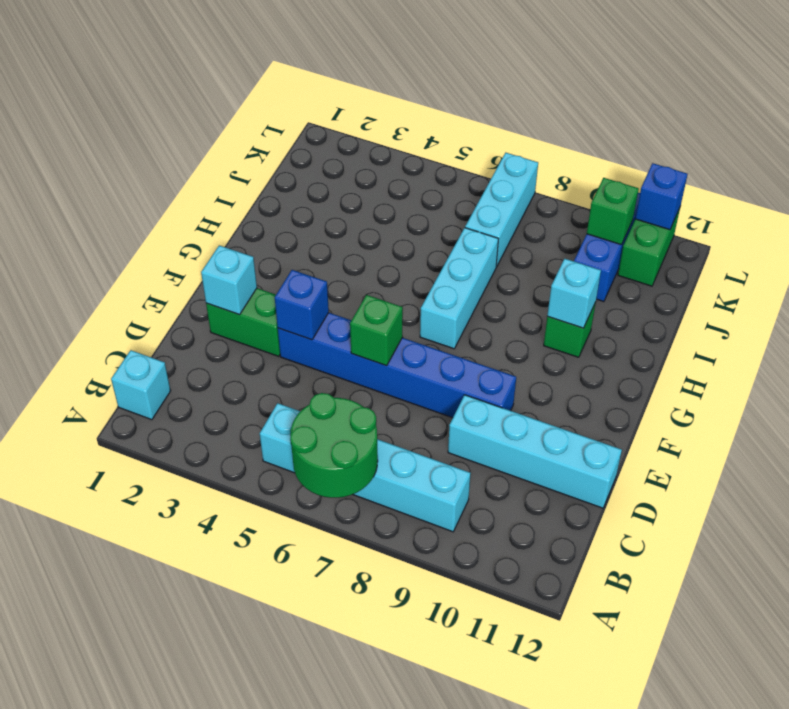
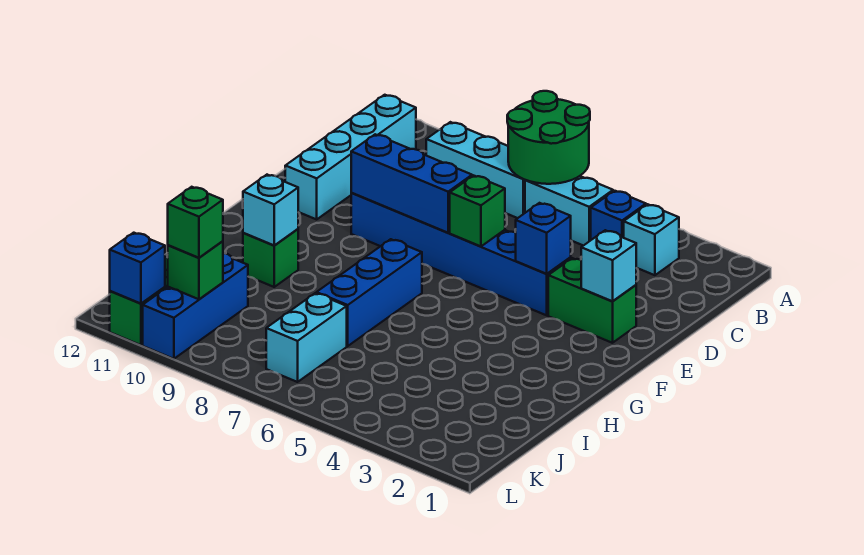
cyan brick B1 level 1 -> cyan brick B3 level 1
none -> blue brick B4 level 1
cyan brick D9:D12 level 1 -> cyan brick B11:E11 level 1
none -> blue brick E7:E9 level 2
cyan brick G7:I7 level 1 -> blue brick G7:I7 level 1
cyan brick J7:L7 level 1 -> cyan brick J7:K7 level 1
none -> green brick K10 level 3

